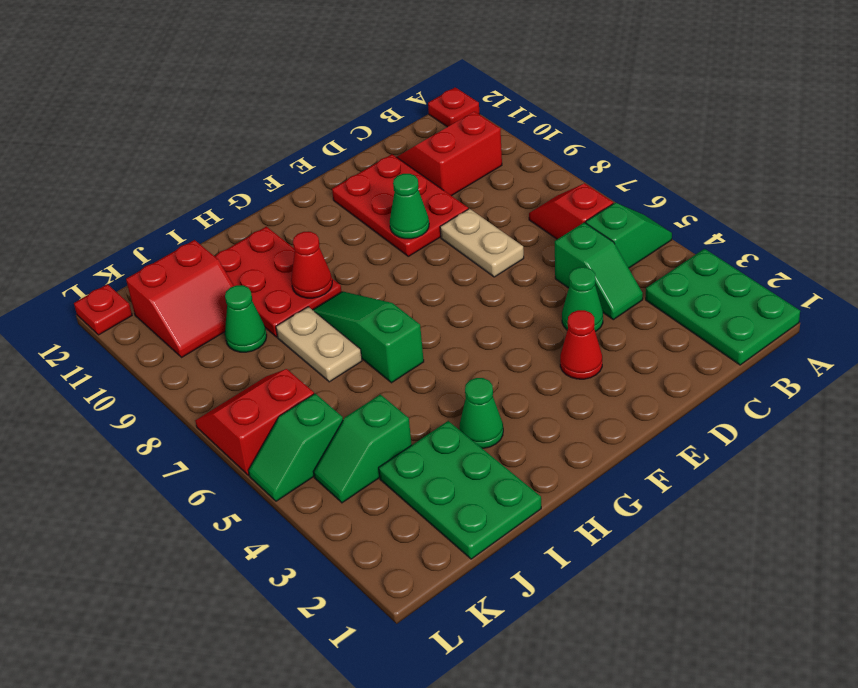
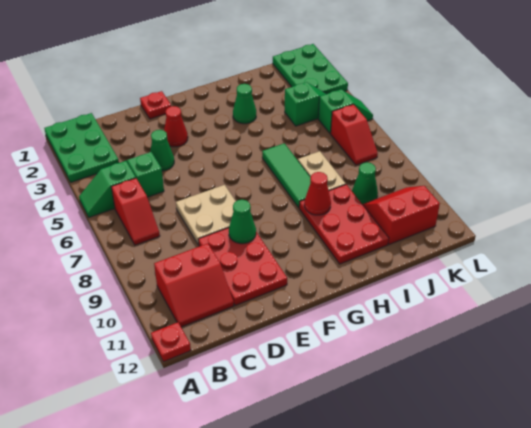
tan plate D7:D8 level 1 -> tan plate D7:E8 level 1
green slope H6:H8 level 1 top 6 -> green tile H6:H8 level 1
green plate I1:J3 level 1 -> green plate K1:L3 level 1
red slope K6:L7 level 1 top 6 -> red slope K6:K7 level 1 top 6
red plate L12 level 1 -> red plate E1 level 1

